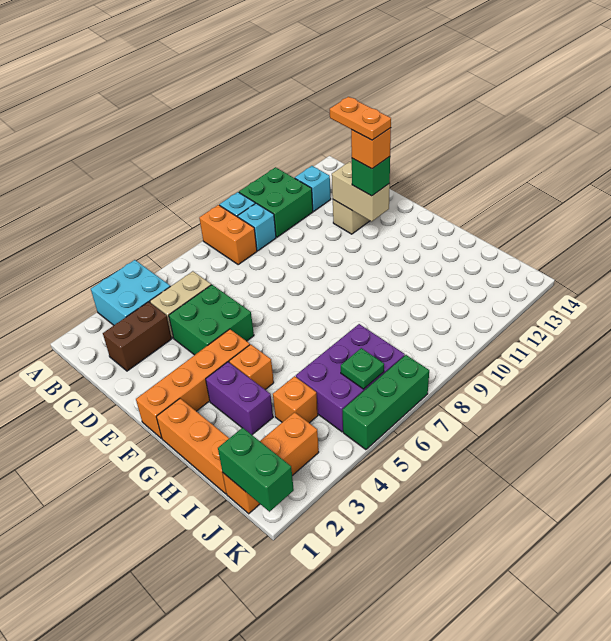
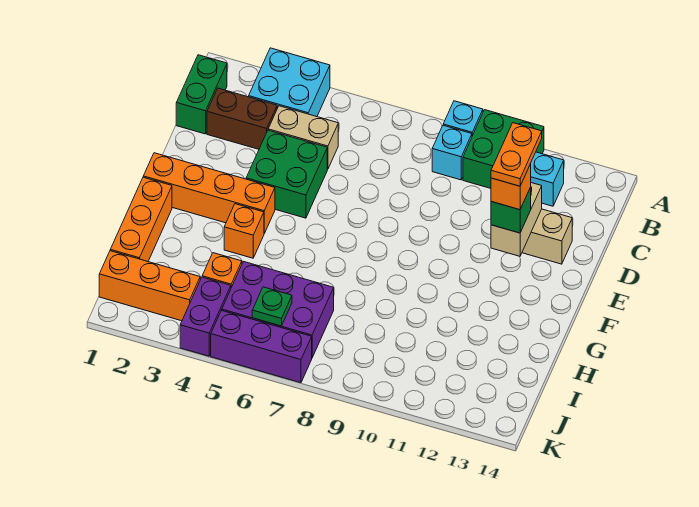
orange brick A8:B8 level 1 -> none
purple brick G3:H3 level 1 -> purple brick J4:K4 level 1
green brick J1:K1 level 2 -> green brick B1:C1 level 1
green brick K5:K7 level 1 -> purple brick K5:K7 level 1

